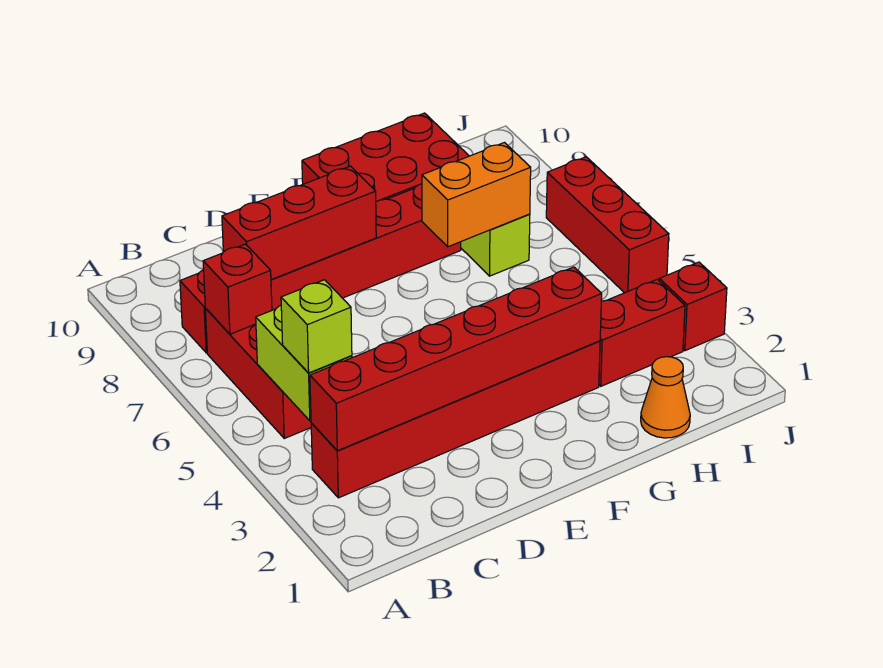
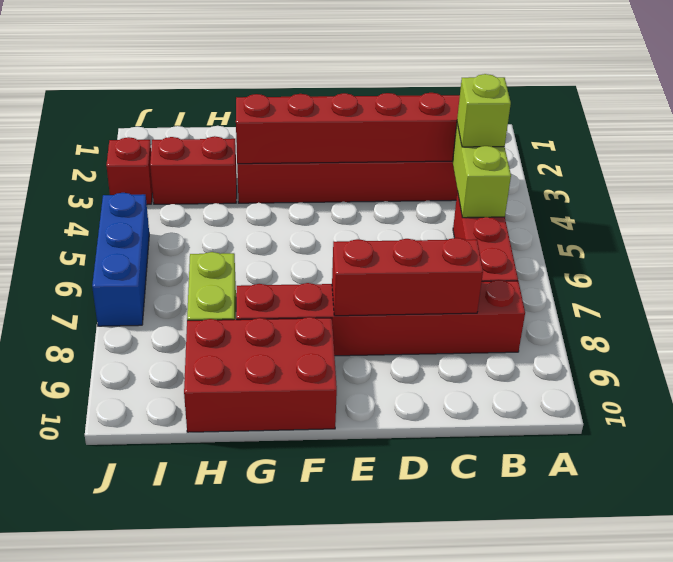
red brick B7 level 2 -> none
orange brick G7:H7 level 2 -> none
orange cone H1 level 1 -> none
red brick J5:J7 level 1 -> blue brick J5:J7 level 1

